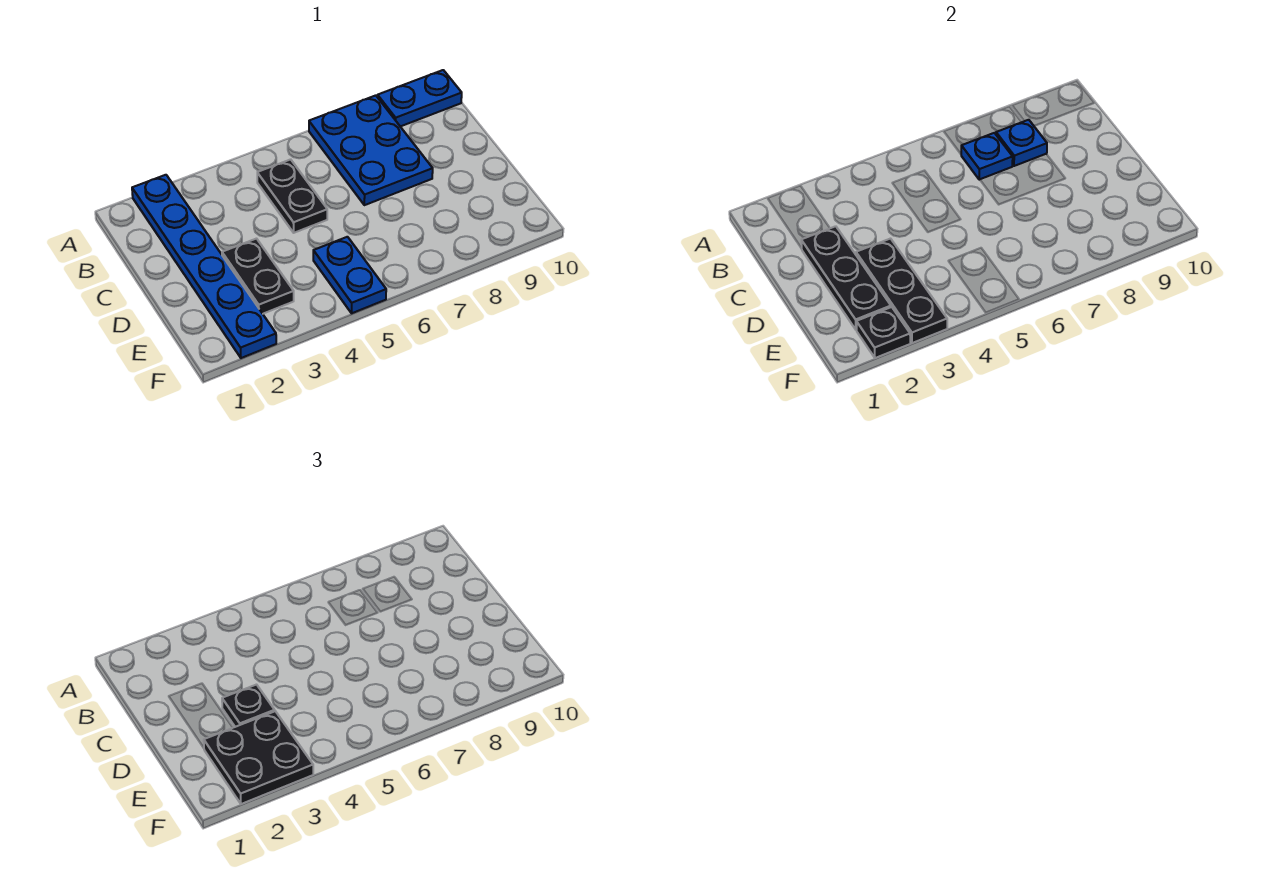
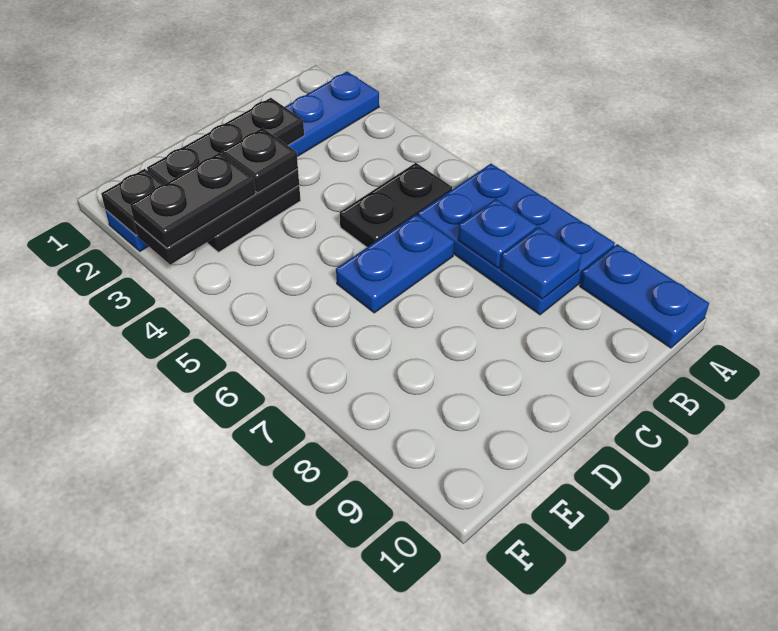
blue plate A7:C8 level 1 -> blue plate A6:B8 level 1
black plate E2:F3 level 3 -> black plate E3:F3 level 3
blue plate E5:F5 level 1 -> blue plate C6:D6 level 1

